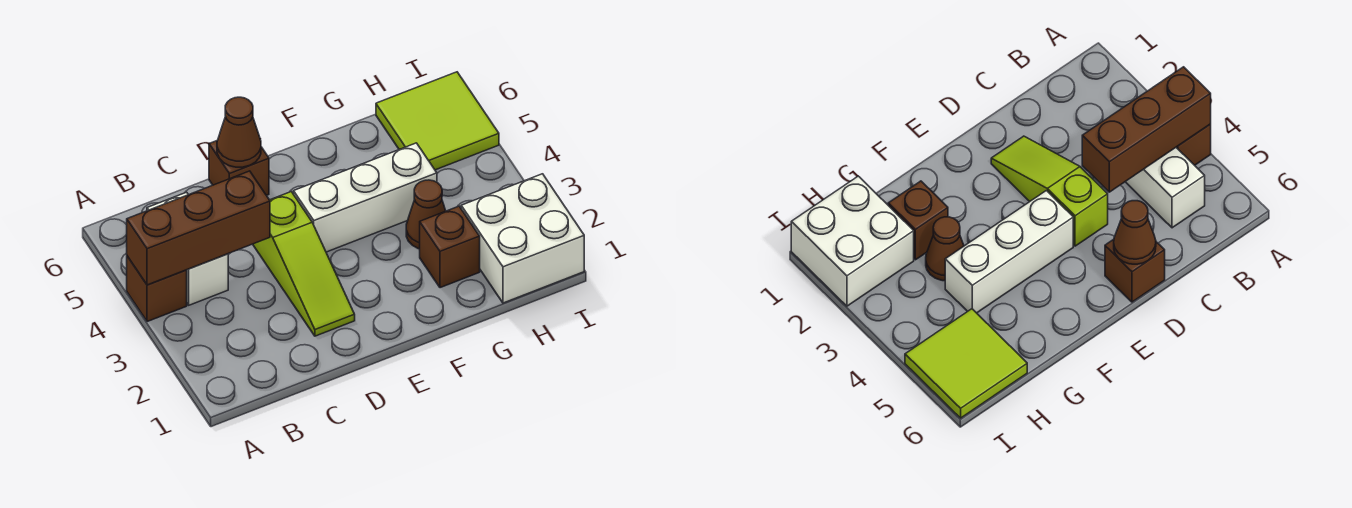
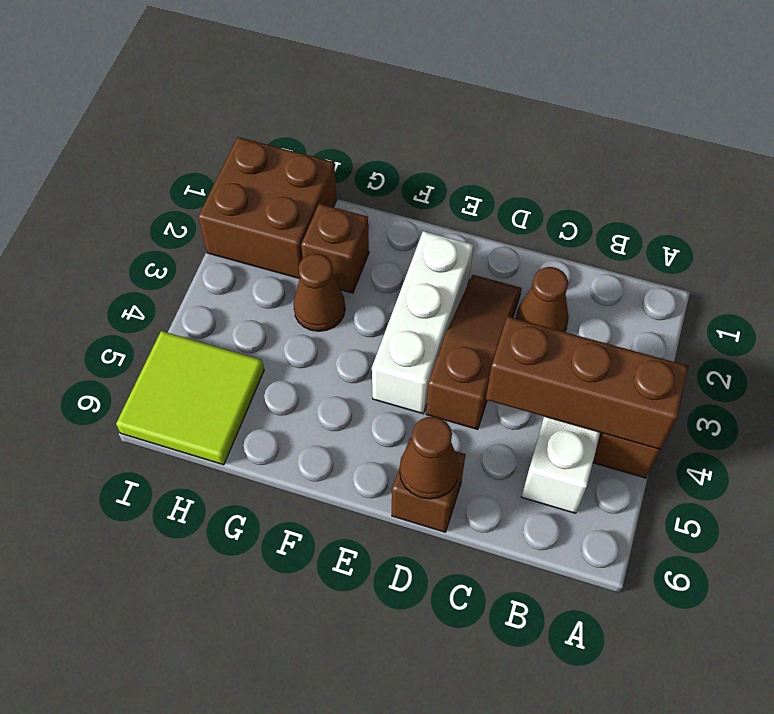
none -> brown cone C2 level 1
lime slope D2:D4 level 1 top 4 -> brown slope D2:D4 level 1 top 4
white brick E4:G4 level 1 -> white brick E2:E4 level 1
white brick H1:I2 level 1 -> brown brick H1:I2 level 1

